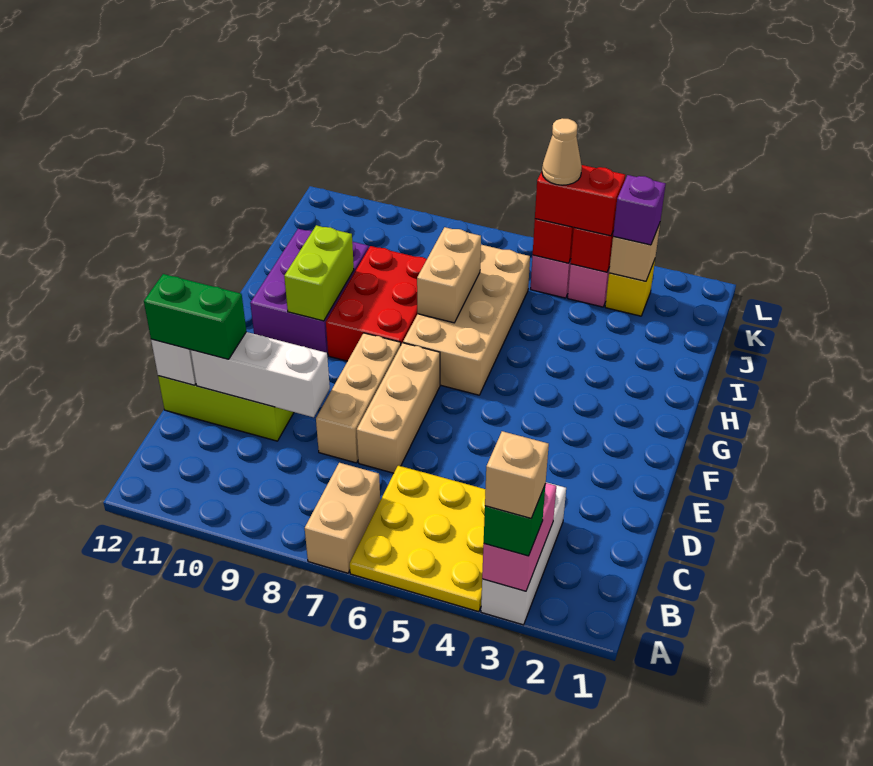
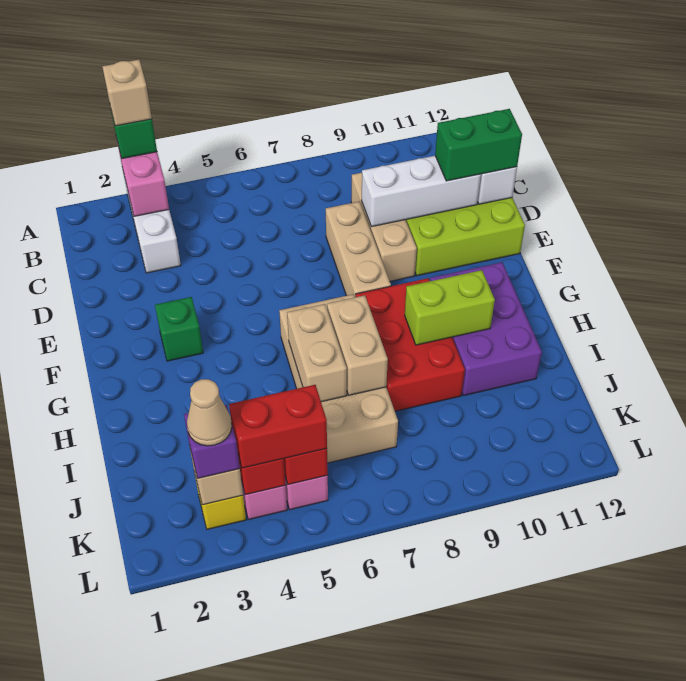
yellow plate A4:C6 level 1 -> none
tan brick A7:B7 level 1 -> tan brick H6:I6 level 2
tan brick D7:F7 level 1 -> tan brick C9:E9 level 1
none -> green brick F3 level 1
lime brick G10:H10 level 2 -> lime brick H9:H10 level 2
tan cone K5 level 4 -> tan cone K3 level 4

